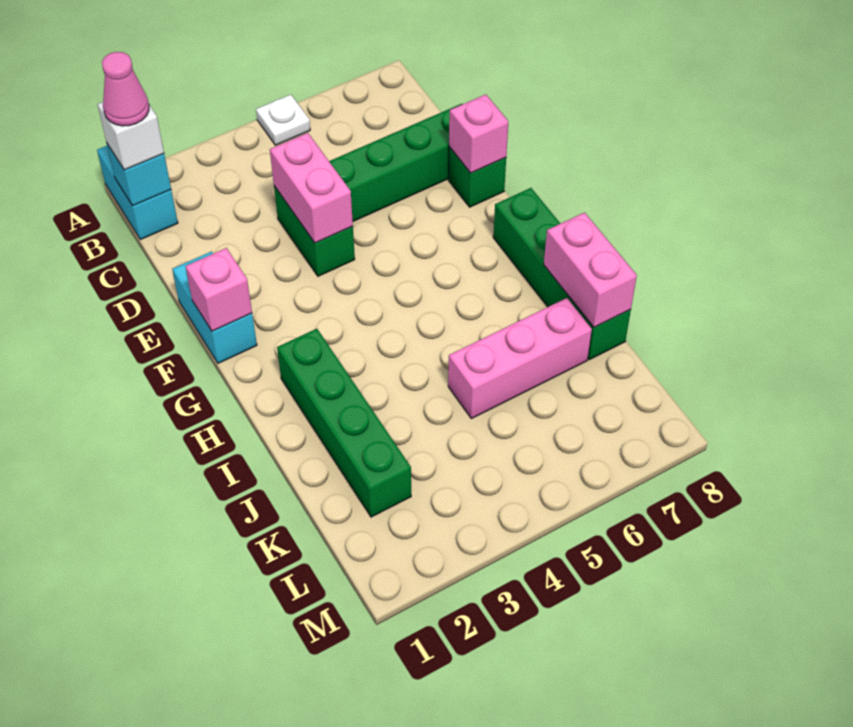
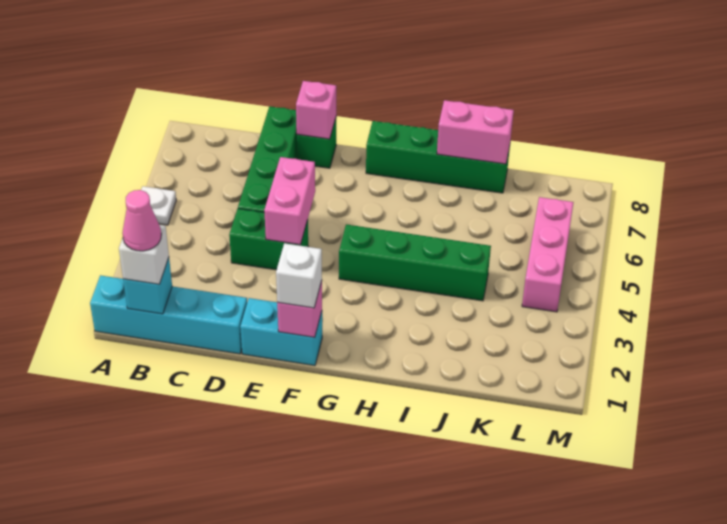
cyan brick A1:B1 level 1 -> cyan brick A1:D1 level 1
pink brick D4:E4 level 2 -> pink brick E4:E5 level 2
none -> white brick F1 level 3
green brick H2:K2 level 1 -> green brick G4:J4 level 1
pink brick J5:J7 level 1 -> pink brick L4:L6 level 1

